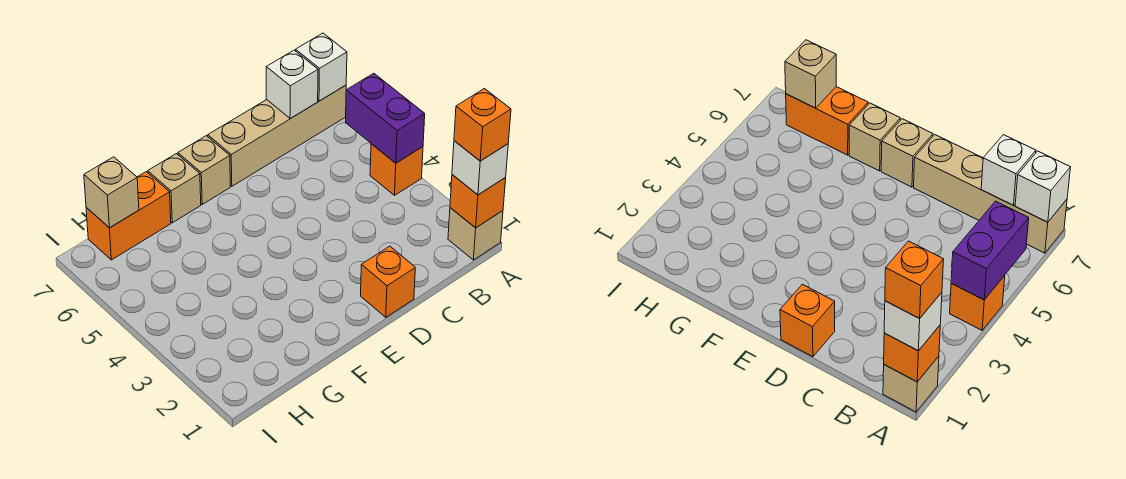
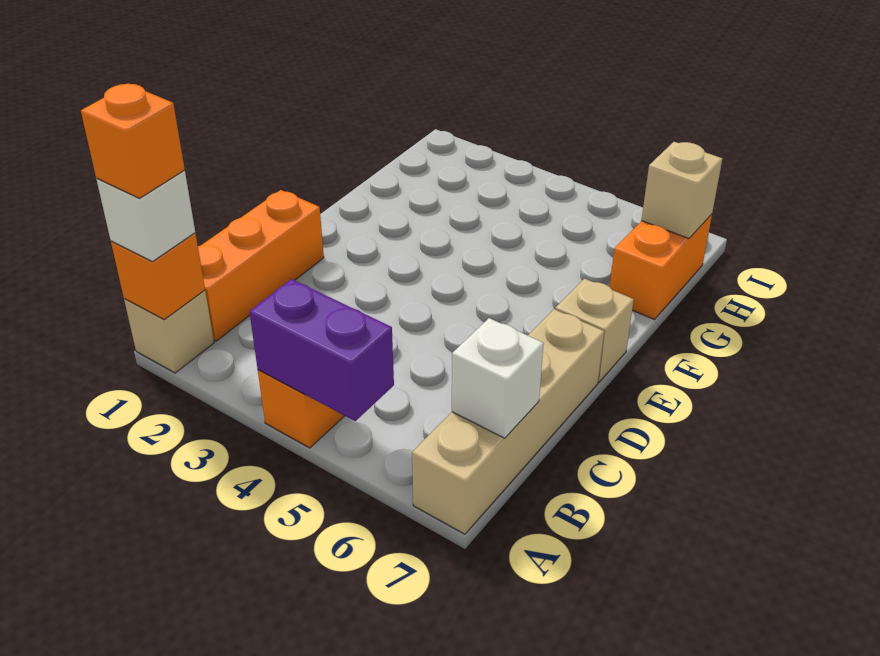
white brick A7 level 2 -> none
orange brick D1 level 1 -> orange brick B1:D1 level 1
tan brick F7 level 1 -> none

